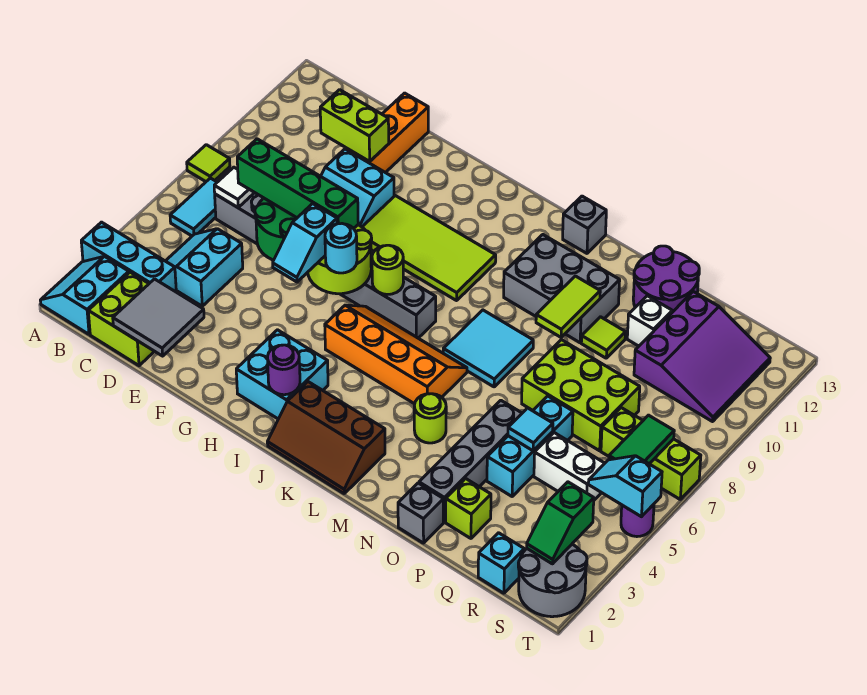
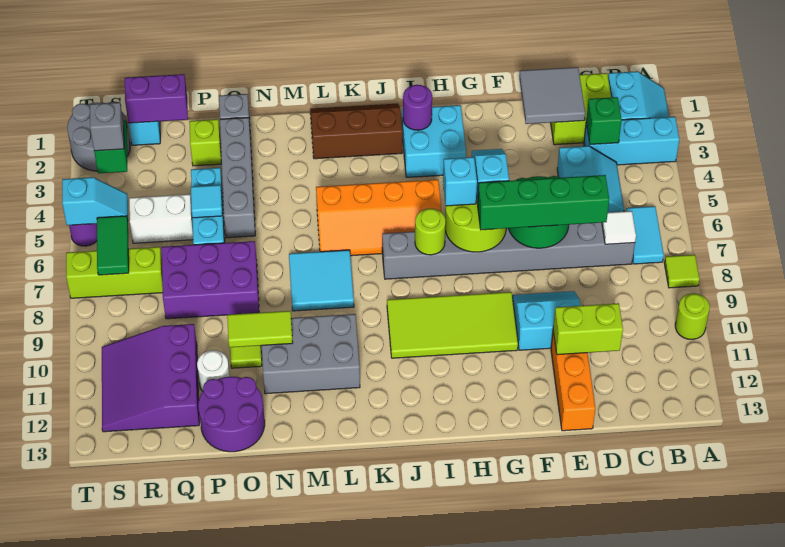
none -> green brick C3 level 2
cyan round brick H6 level 3 -> cyan brick H6 level 3
grey brick L13 level 1 -> grey brick S3 level 3
lime round brick M4 level 1 -> lime round brick A10 level 1
lime tile N9:N10 level 2 -> lime tile N10:O10 level 2
lime brick O7:Q8 level 1 -> purple brick O7:Q8 level 1
white brick P11 level 1 -> white round brick P11 level 1
none -> purple brick Q1:R1 level 2

